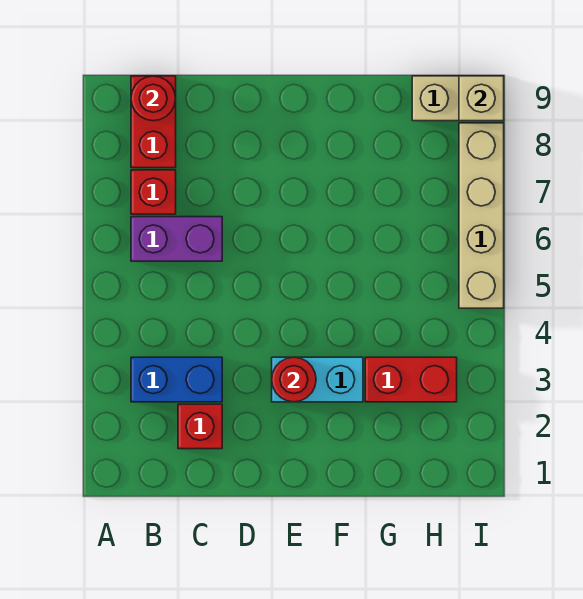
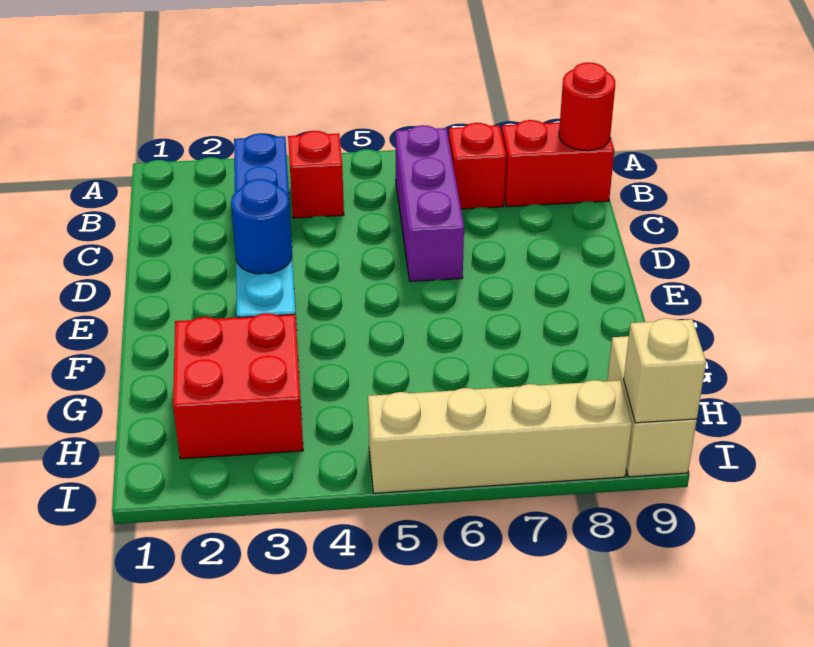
purple brick B6:C6 level 1 -> purple brick B6:D6 level 1
red brick C2 level 1 -> red brick B4 level 1
red round brick E3 level 2 -> blue round brick E3 level 2
red brick G3:H3 level 1 -> red brick G2:H3 level 1

